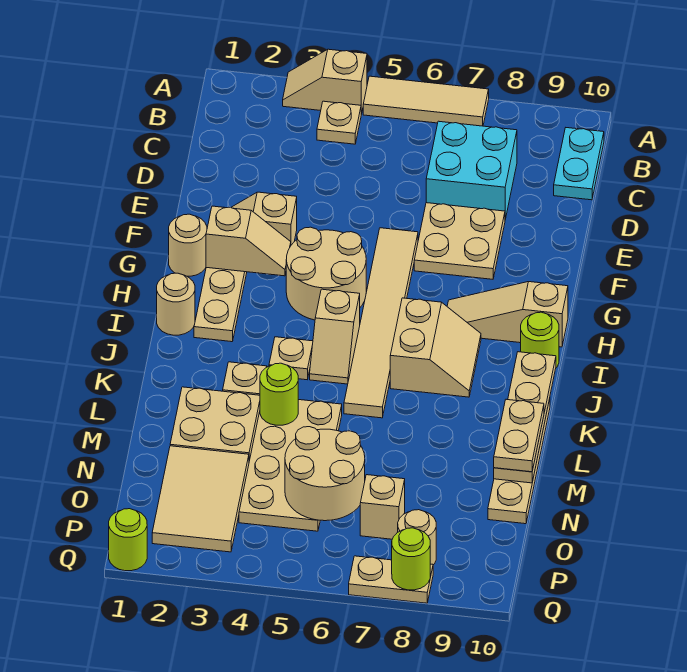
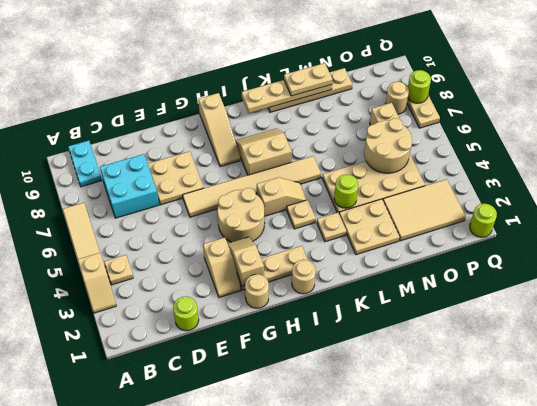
cyan plate B10:C10 level 1 -> cyan plate B9:B10 level 1
lime round brick I10 level 1 -> lime round brick D1 level 1

